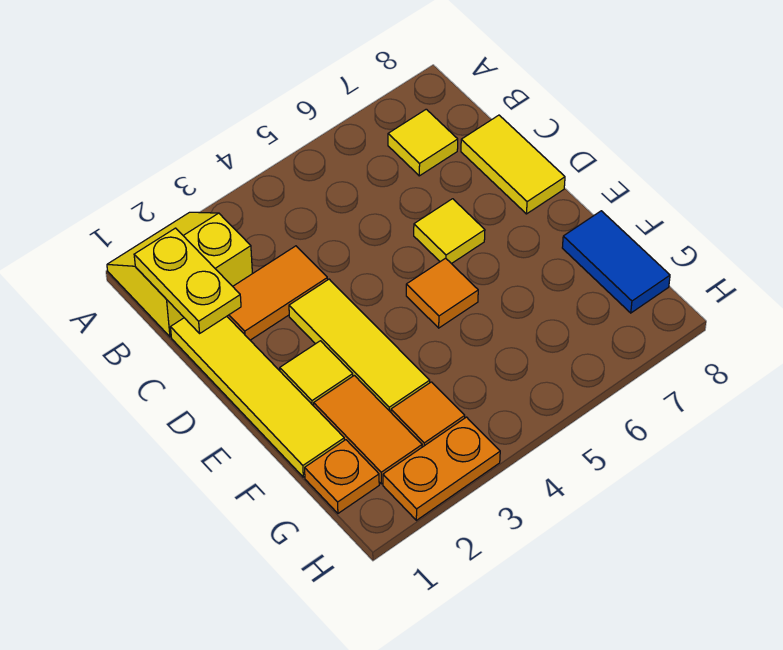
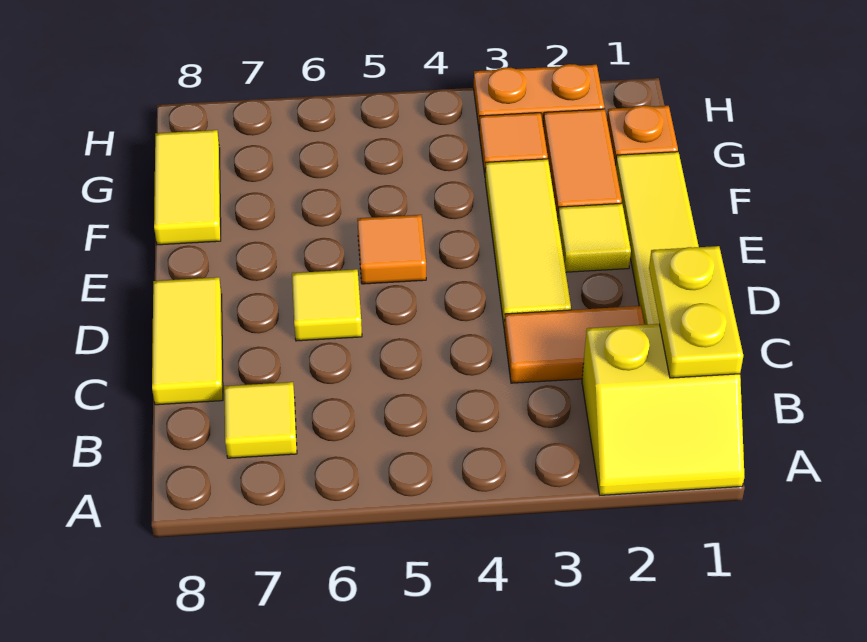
blue tile F8:G8 level 1 -> yellow tile F8:G8 level 1

